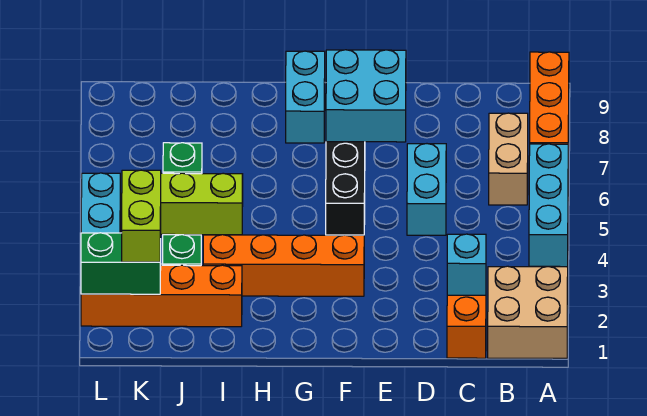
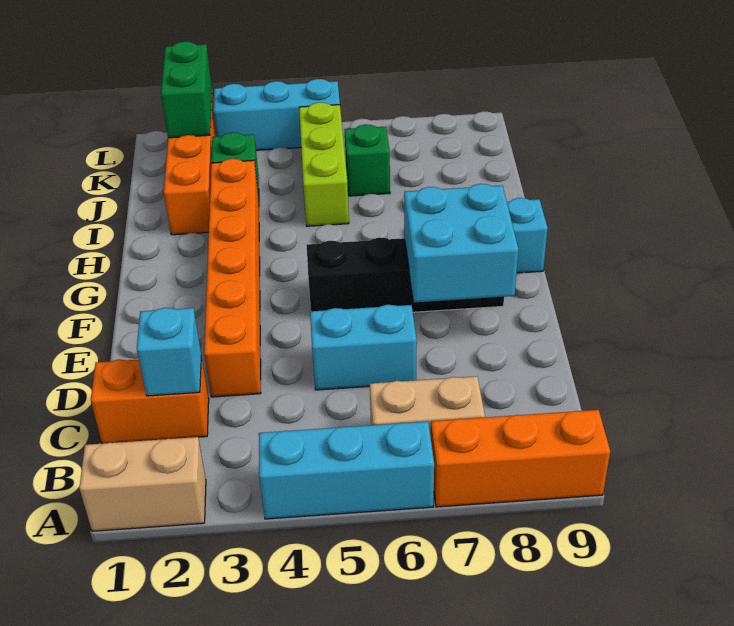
tan brick A1:B2 level 1 -> tan brick A1:A2 level 1
orange brick F3:I3 level 1 -> orange brick D3:I3 level 1
lime brick K2:K3 level 3 -> none

